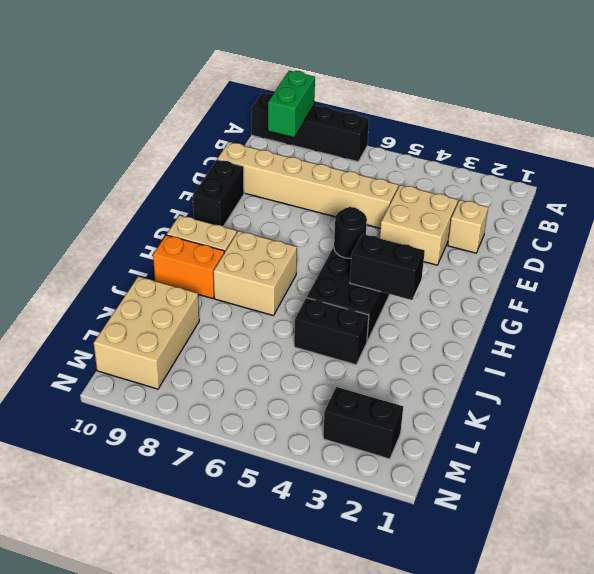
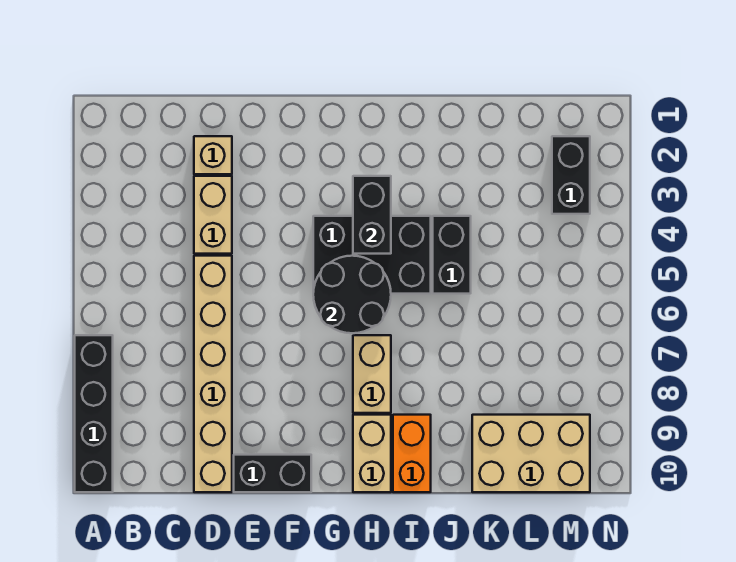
green brick A9:B9 level 2 -> none
tan brick D3:E4 level 1 -> tan brick D3:D4 level 1
black round brick G5 level 2 -> black round brick G5:H6 level 2
tan brick H7:I8 level 1 -> tan brick H7:H8 level 1

